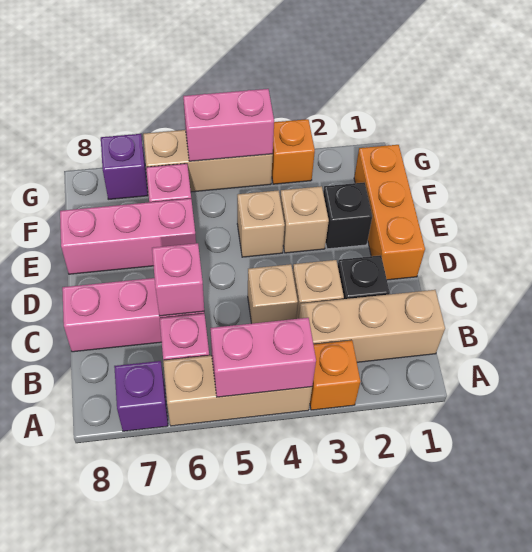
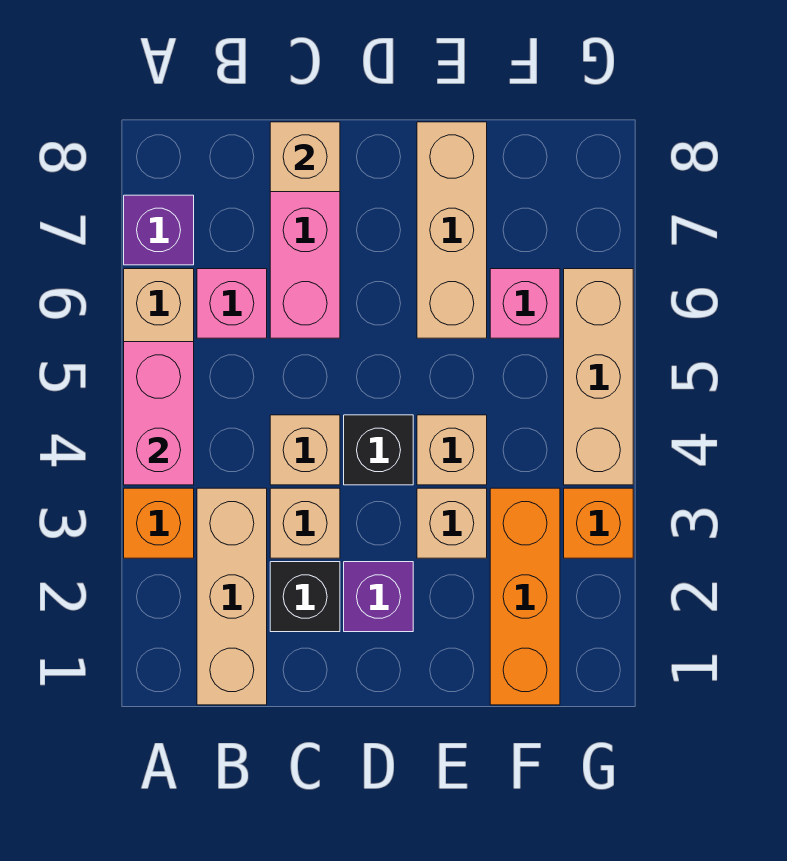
pink brick C6 level 2 -> none
none -> tan brick C8 level 2
orange brick D1:F1 level 1 -> orange brick F1:F3 level 1
black brick E2 level 1 -> black brick D4 level 1
pink brick E6:E8 level 1 -> tan brick E6:E8 level 1
pink brick G4:G5 level 2 -> none
purple brick G7 level 1 -> purple brick D2 level 1

